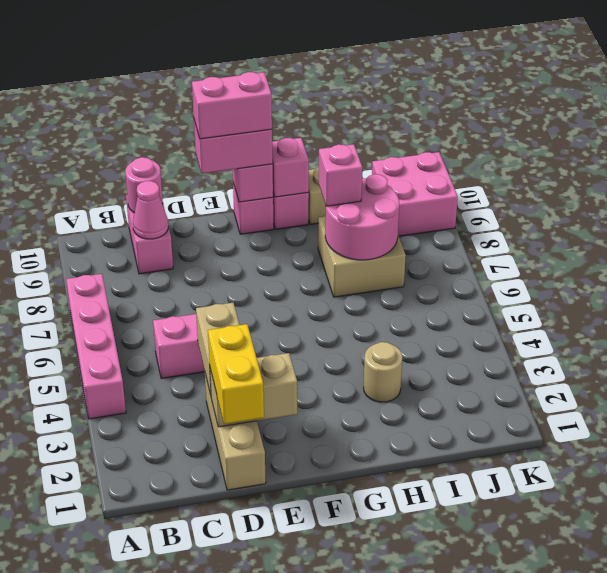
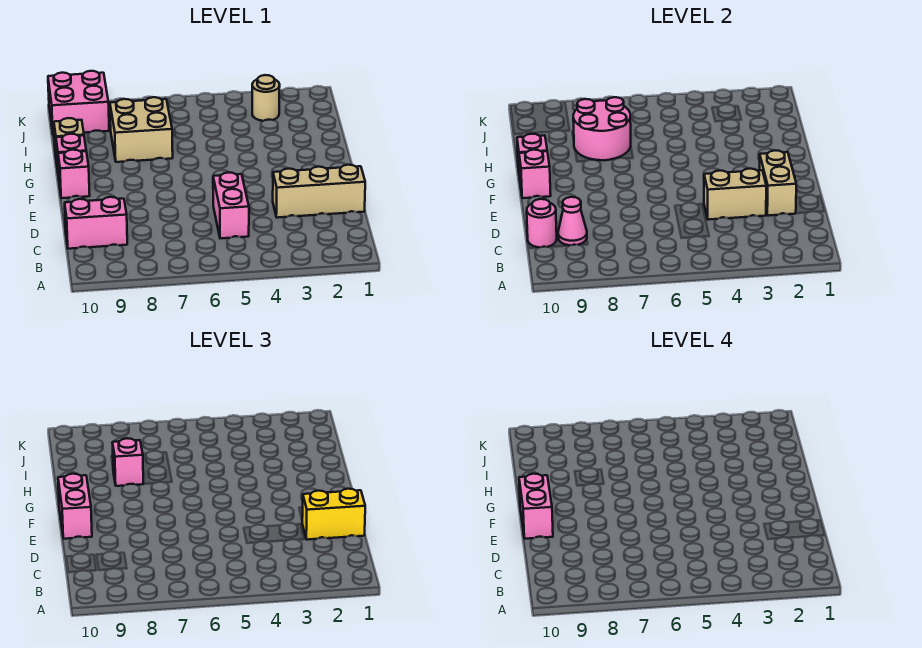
pink brick A4:A7 level 1 -> none
tan round brick H3 level 1 -> tan round brick J3 level 1

